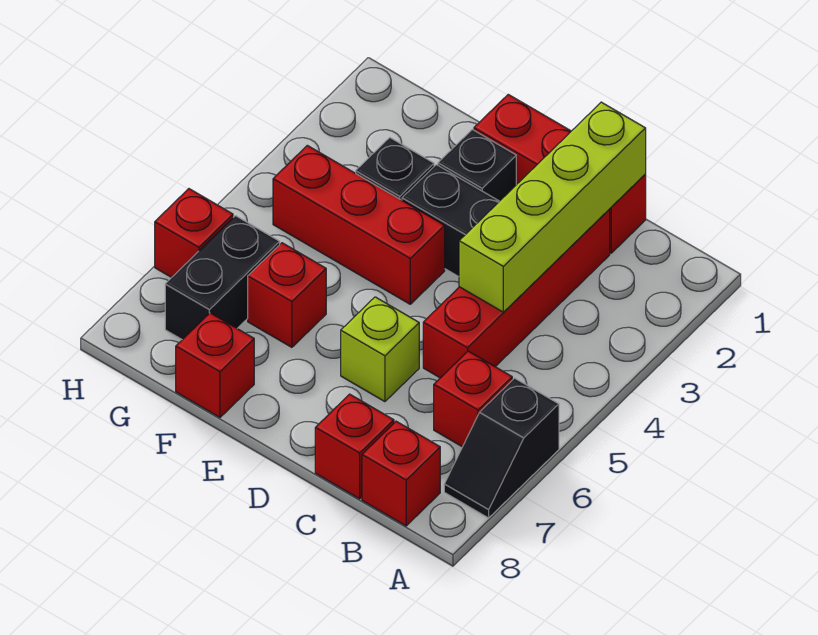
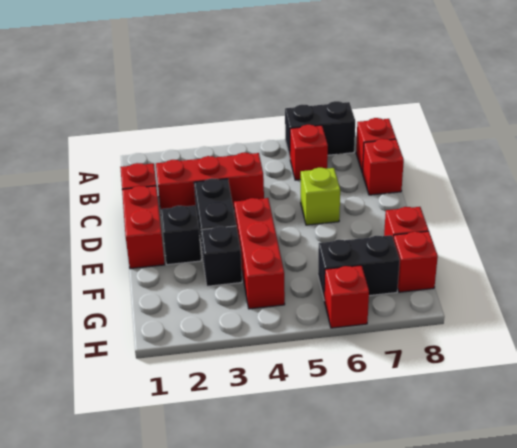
black slope A6:A7 level 1 top 6 -> black brick A6:A7 level 1
lime brick C1:C4 level 2 -> none
red brick C2:C5 level 1 -> red brick C2:C4 level 1
red brick F6 level 1 -> red brick G8 level 1

